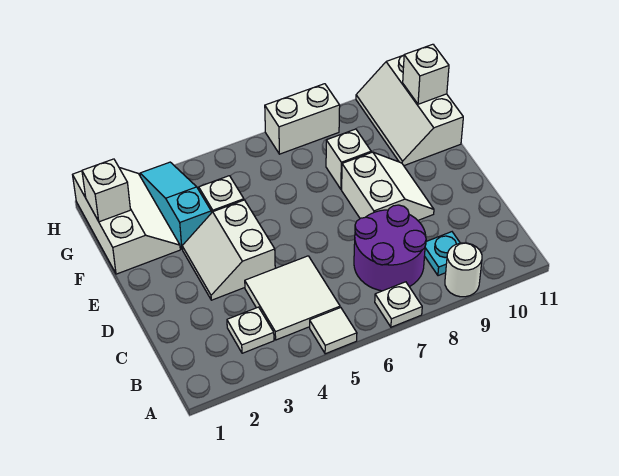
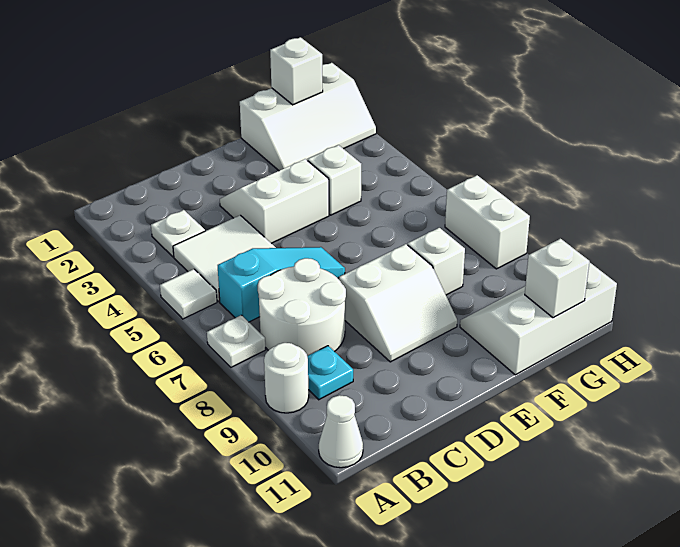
none -> white cone A11 level 1
purple round brick B7:C8 level 1 -> white round brick B7:C8 level 1
cyan slope F3:H3 level 1 top F -> cyan slope B6:D6 level 1 top B

